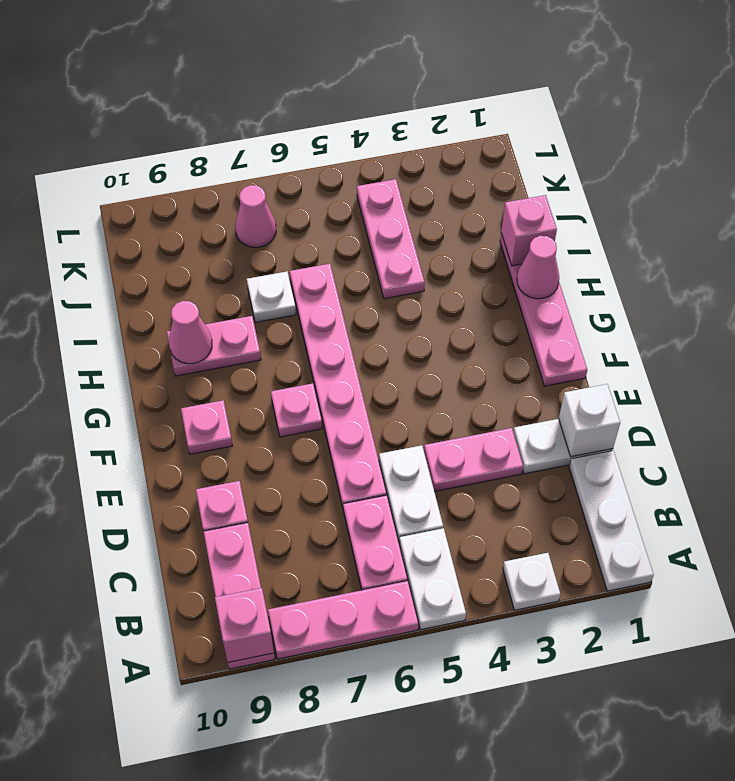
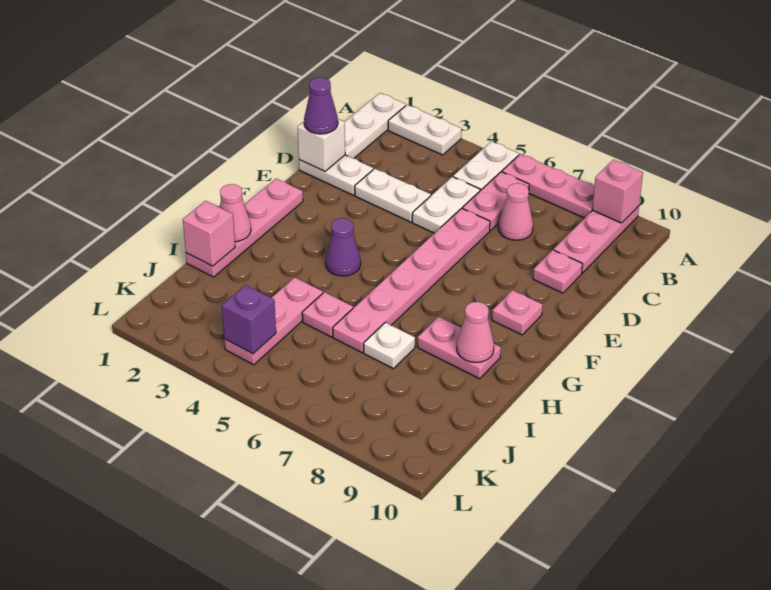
white plate A3 level 1 -> white plate A2:A3 level 1
none -> purple cone D1 level 3
pink plate D3:D4 level 1 -> white plate D3:D4 level 1
pink plate F7 level 1 -> pink plate I5 level 1
none -> purple cone G4 level 1
none -> purple brick K4 level 2
pink cone K7 level 1 -> pink cone C7 level 1

